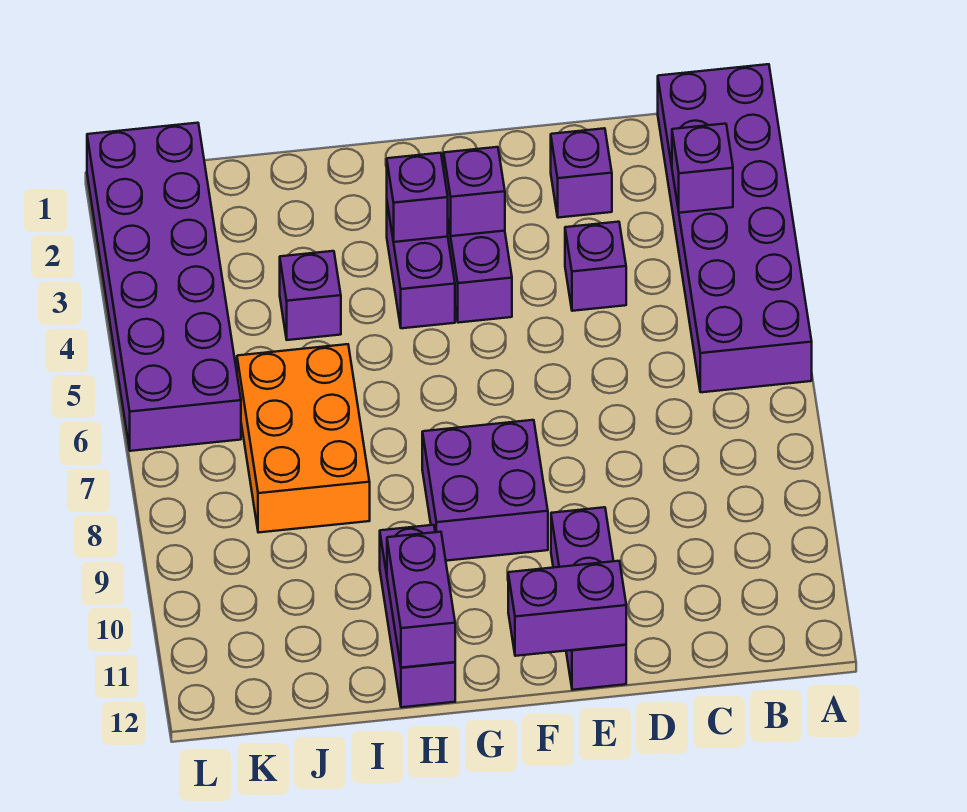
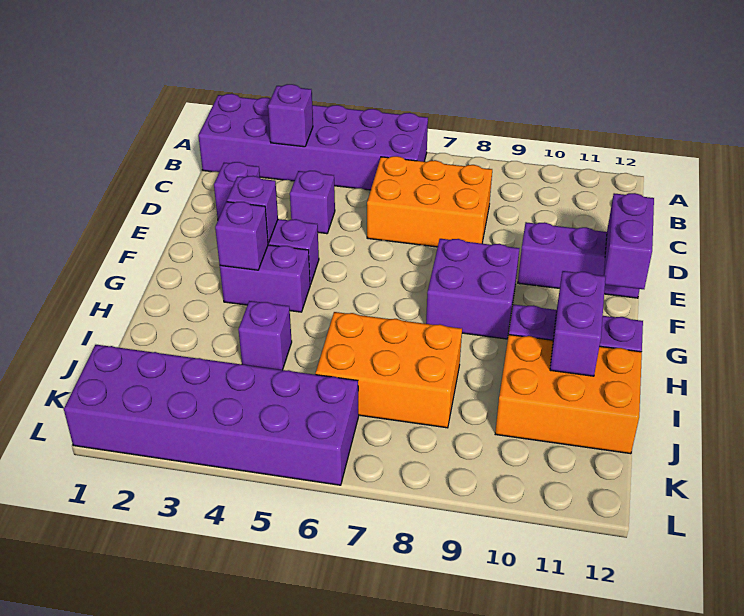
none -> orange brick C6:D8 level 1
purple brick H11:H12 level 2 -> purple brick H11:I11 level 2
none -> orange brick I10:J12 level 1

